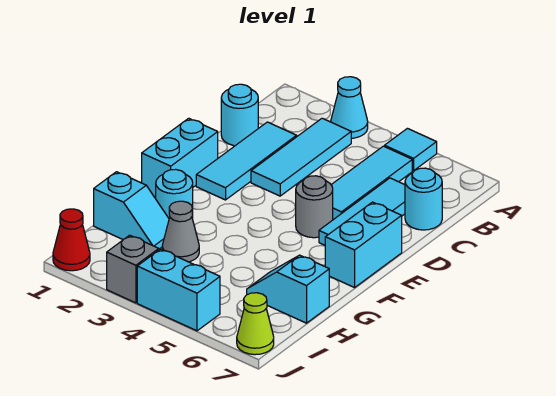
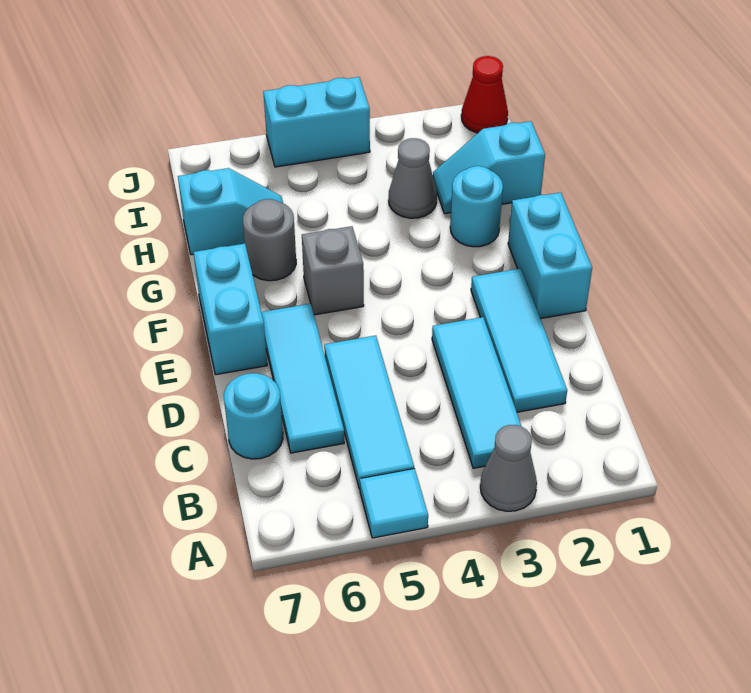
cyan cone A3 level 1 -> grey cone A3 level 1
cyan round brick C1 level 1 -> none
grey round brick E5 level 1 -> grey round brick G6 level 1
grey brick J3 level 1 -> grey brick F5 level 1
lime cone J7 level 1 -> none

